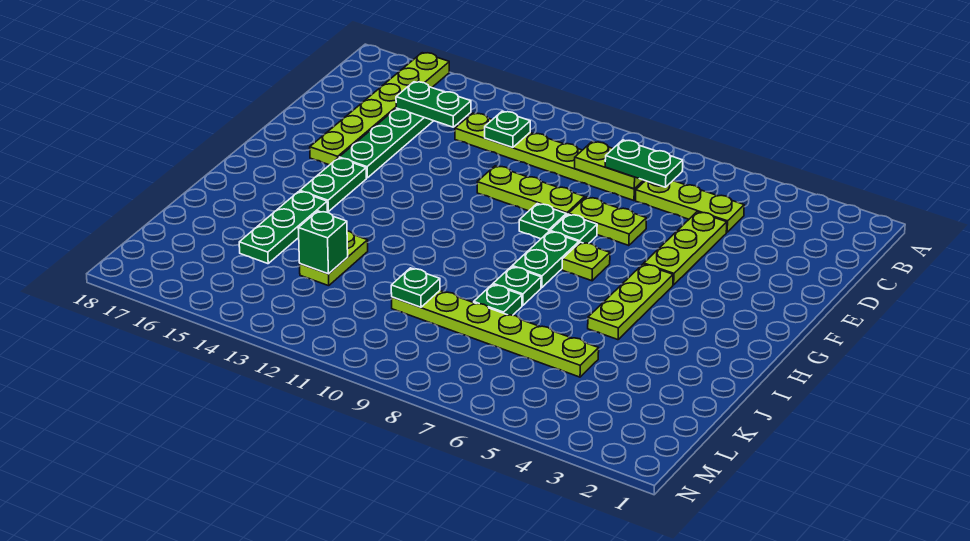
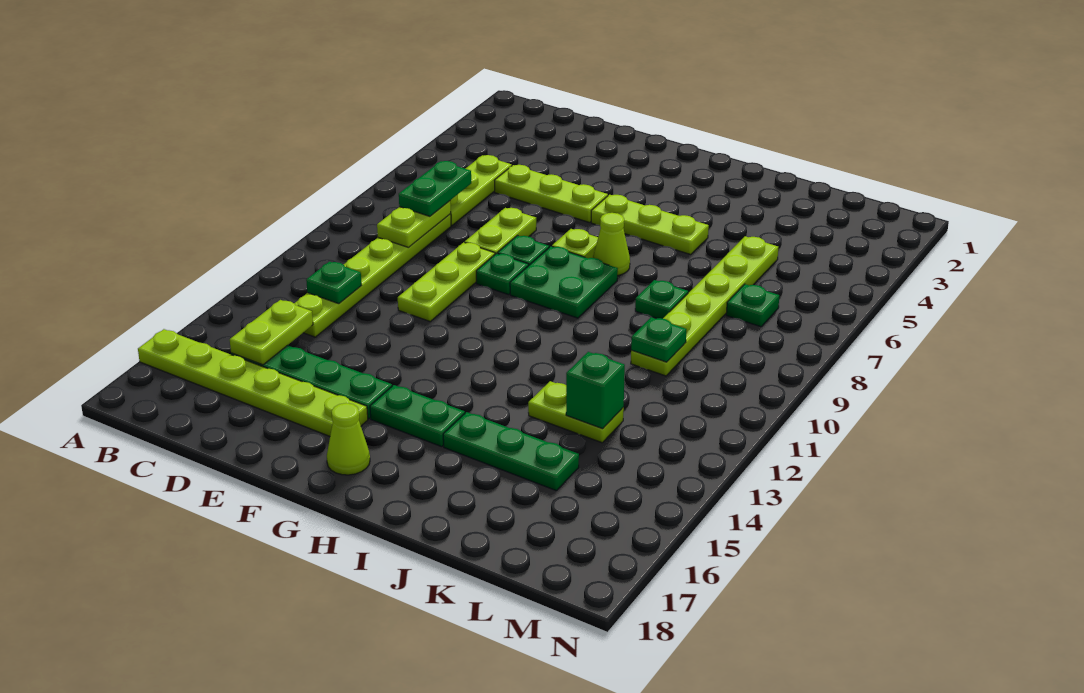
green plate C14:C15 level 2 -> lime plate C14:C15 level 2
green plate G8:H8 level 1 -> green plate G8:H9 level 1
none -> lime cone G17 level 1
none -> lime cone H7 level 1
green plate I8 level 1 -> green plate L7 level 1

